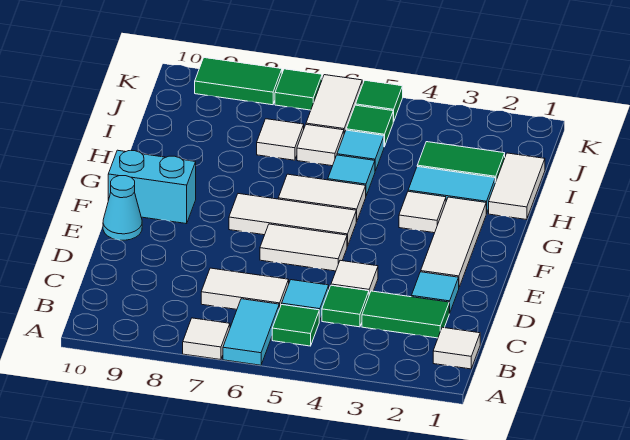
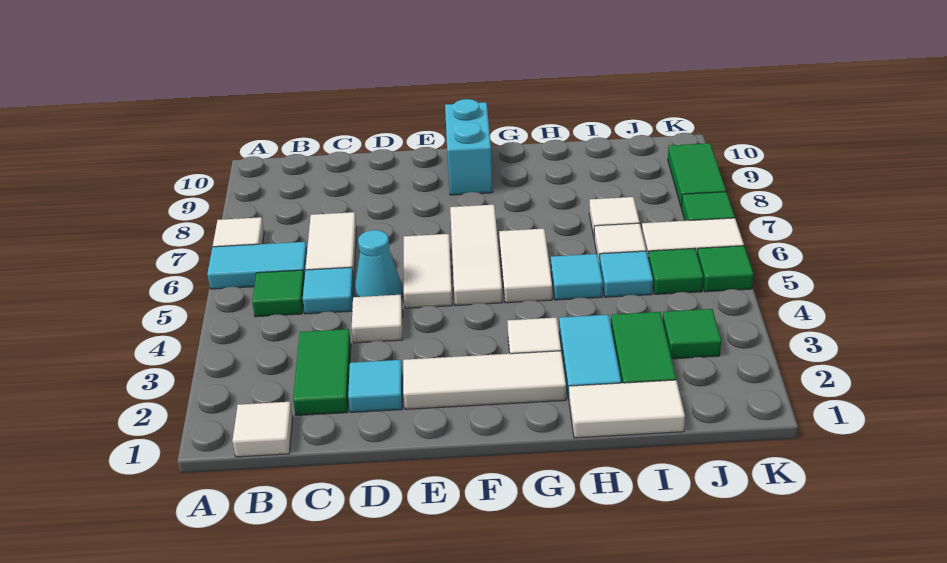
green tile C4 level 1 -> green tile J3 level 1
cyan cone E10 level 1 -> cyan cone D5 level 1

